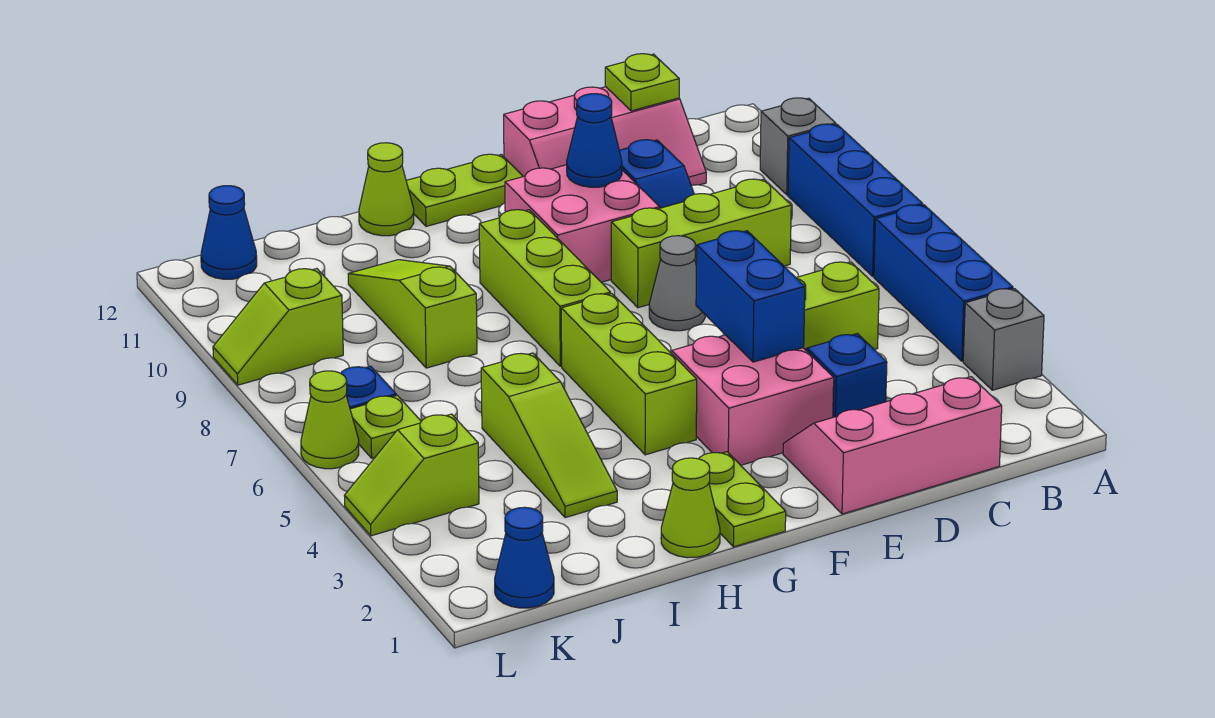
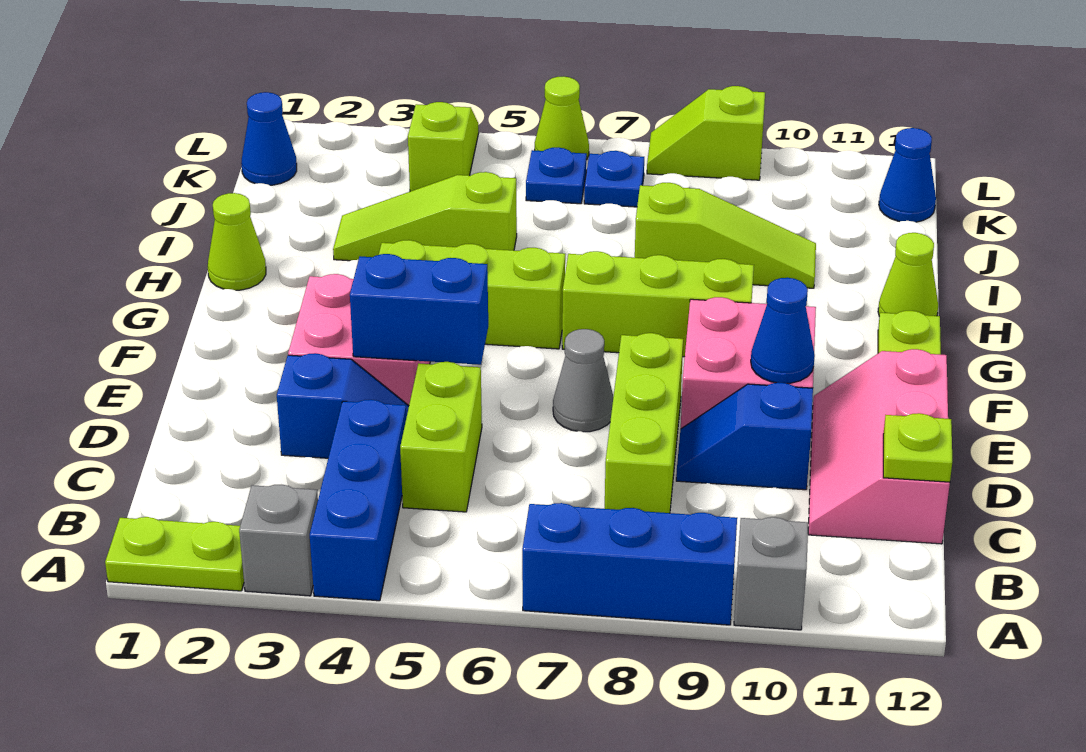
blue brick A4:A6 level 1 -> blue brick A4:C4 level 1
pink slope C1:E2 level 1 top 1 -> none
lime plate G1:G2 level 1 -> lime plate A1:A2 level 1
lime plate K6 level 1 -> blue plate K6 level 1
lime slope K9:L9 level 1 top K -> lime slope L8:L9 level 1 top 9

